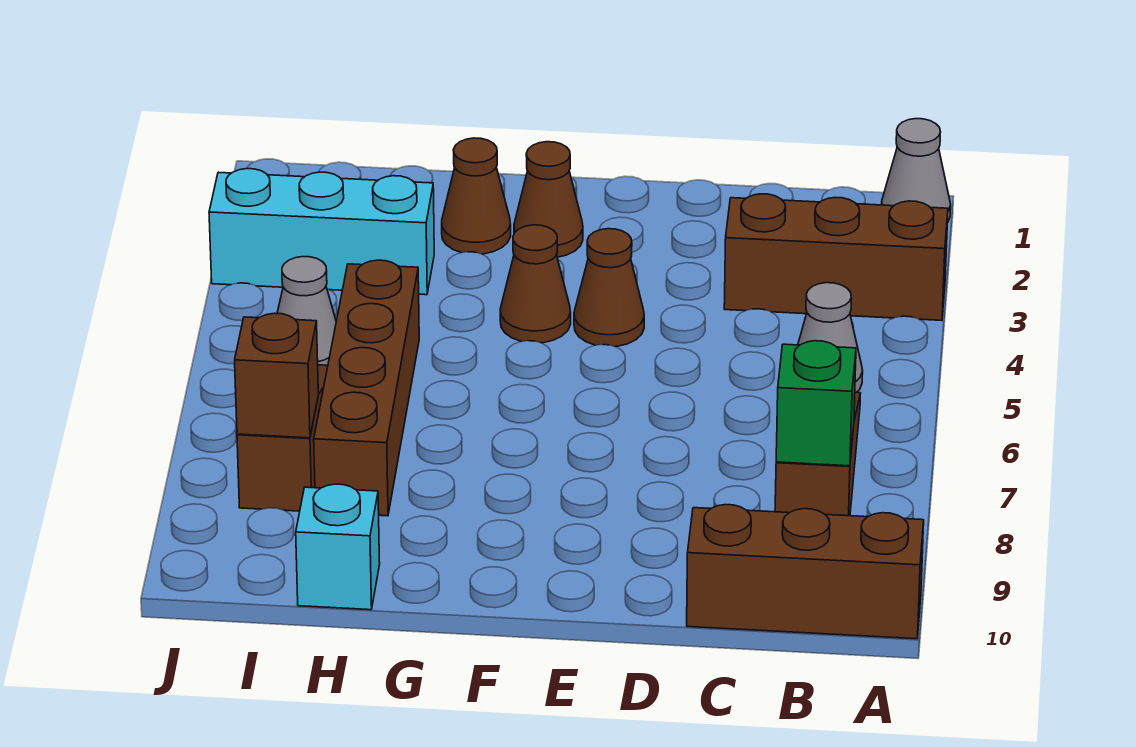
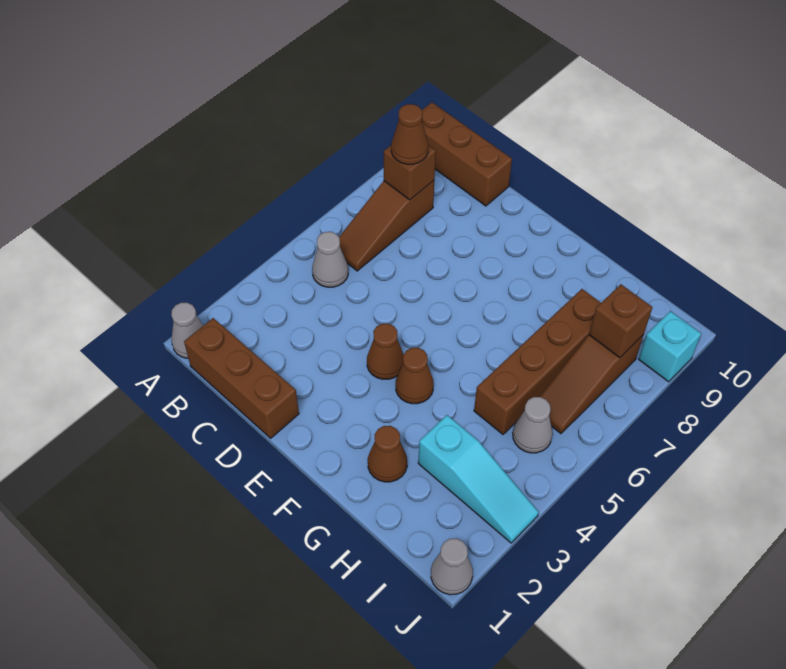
brown brick A3:C3 level 1 -> brown brick B1:D1 level 1
green brick B8 level 2 -> brown brick B8 level 2
brown cone F2 level 1 -> brown cone B8 level 3
cyan brick H3:J3 level 1 -> cyan slope H3:J3 level 1 top H
cyan brick H10 level 1 -> cyan brick J9 level 1
none -> grey cone J1 level 1

